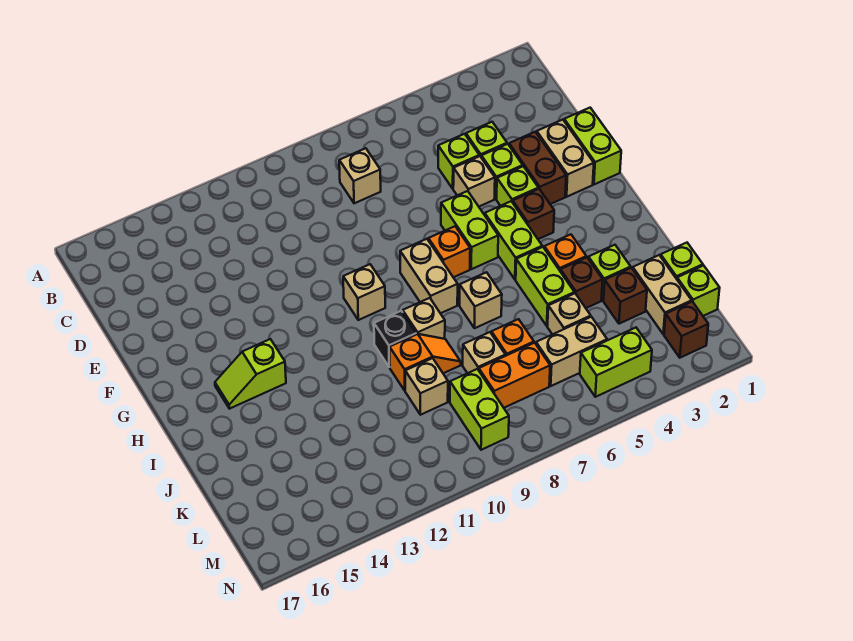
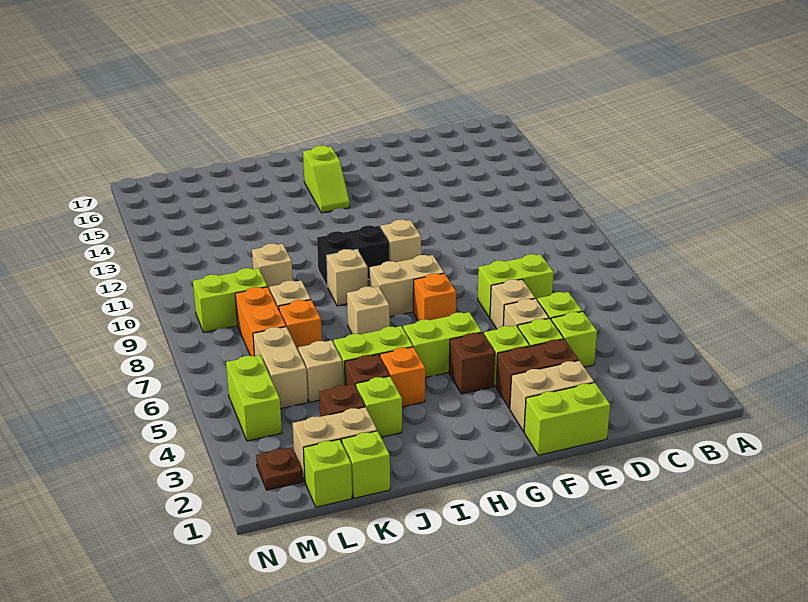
tan brick C8 level 1 -> tan brick E6 level 1
lime brick F6:G6 level 1 -> lime brick D7:E7 level 1
lime slope H14:H15 level 1 top 14 -> lime slope H14:H15 level 1 top 15
black brick I10 level 1 -> black brick H10:I10 level 1
orange slope J9:J10 level 1 top 10 -> none
brown brick M2 level 1 -> brown plate M2 level 1

